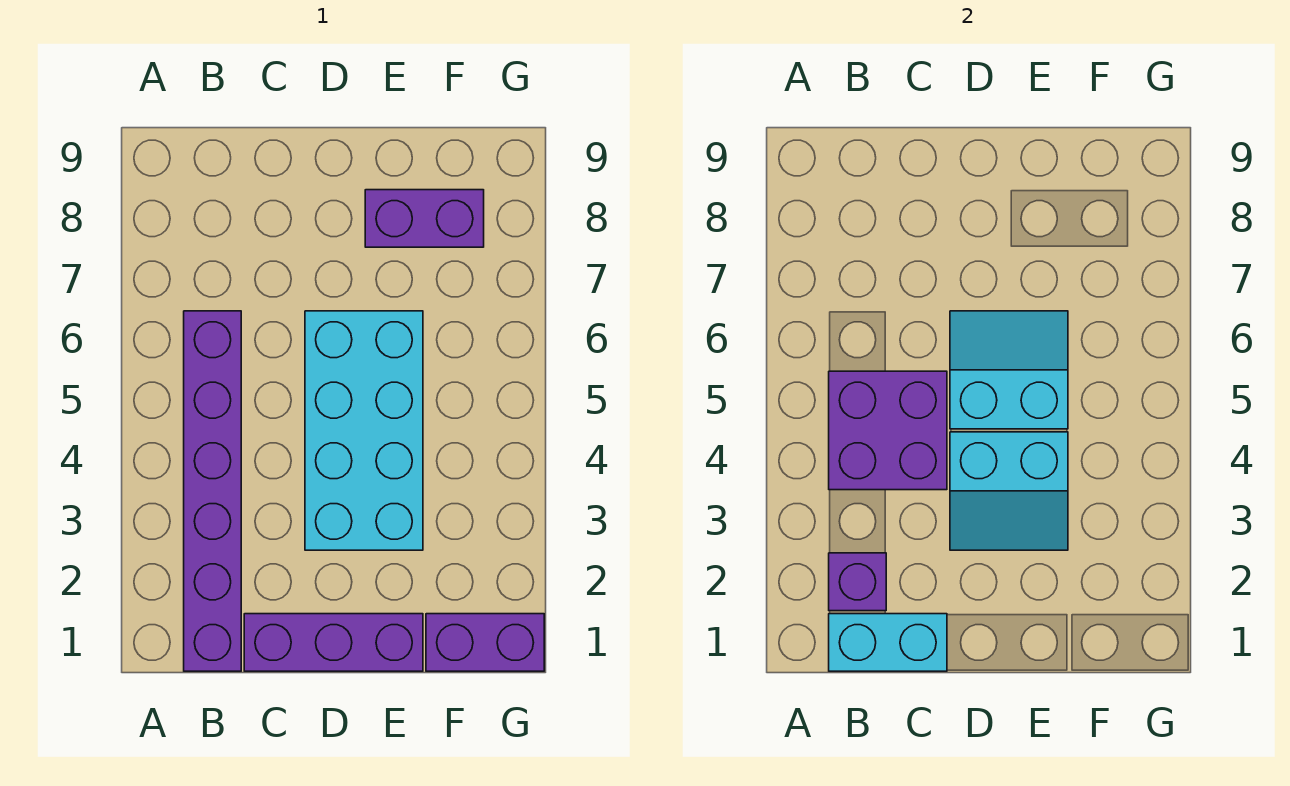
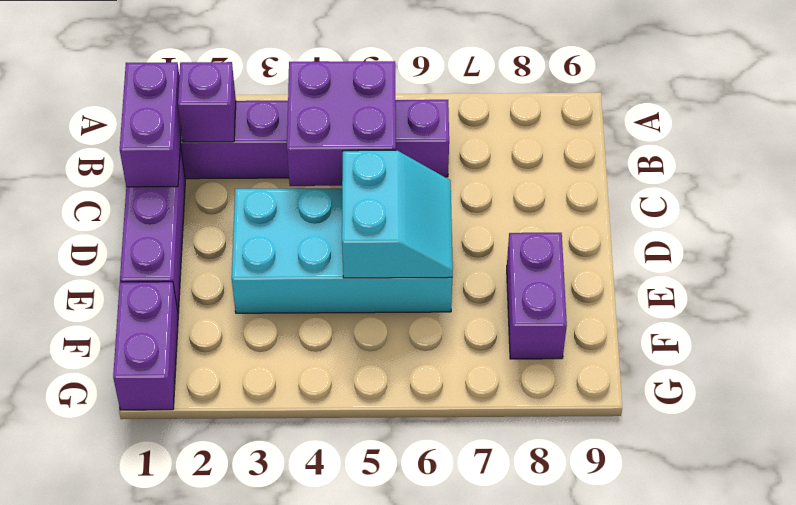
cyan brick B1:C1 level 2 -> purple brick B1:C1 level 2
cyan slope D3:E4 level 2 top 4 -> none

